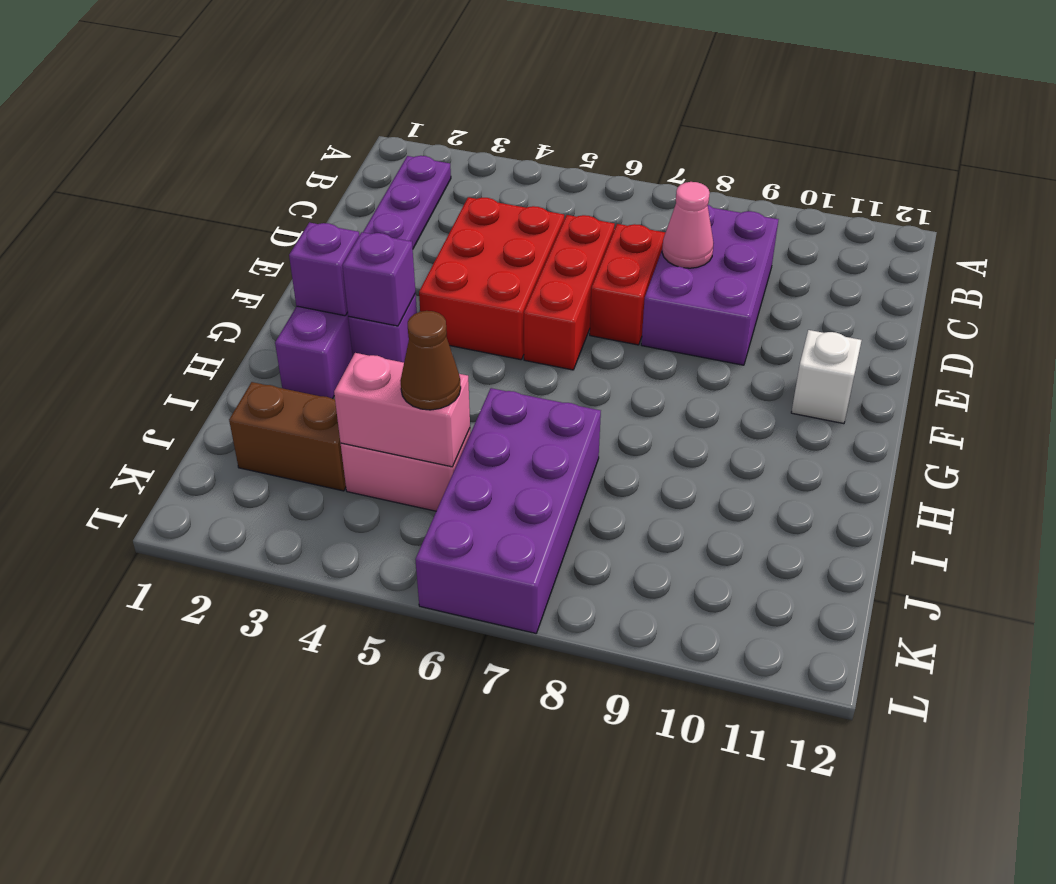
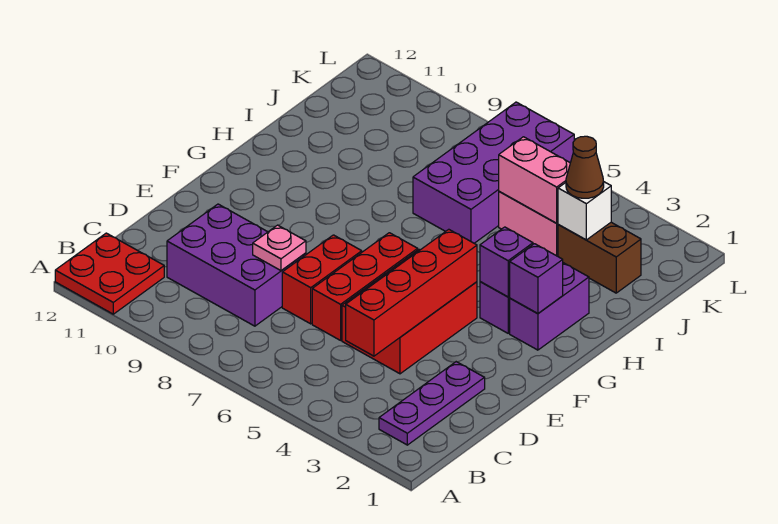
none -> red plate A11:B12 level 1
none -> red brick C4:F4 level 2
purple brick C8:E9 level 1 -> purple brick C8:D10 level 1
pink cone D8 level 2 -> pink plate D8 level 2
white brick F11 level 1 -> white brick J3 level 2
brown cone J5 level 3 -> brown cone J3 level 3

